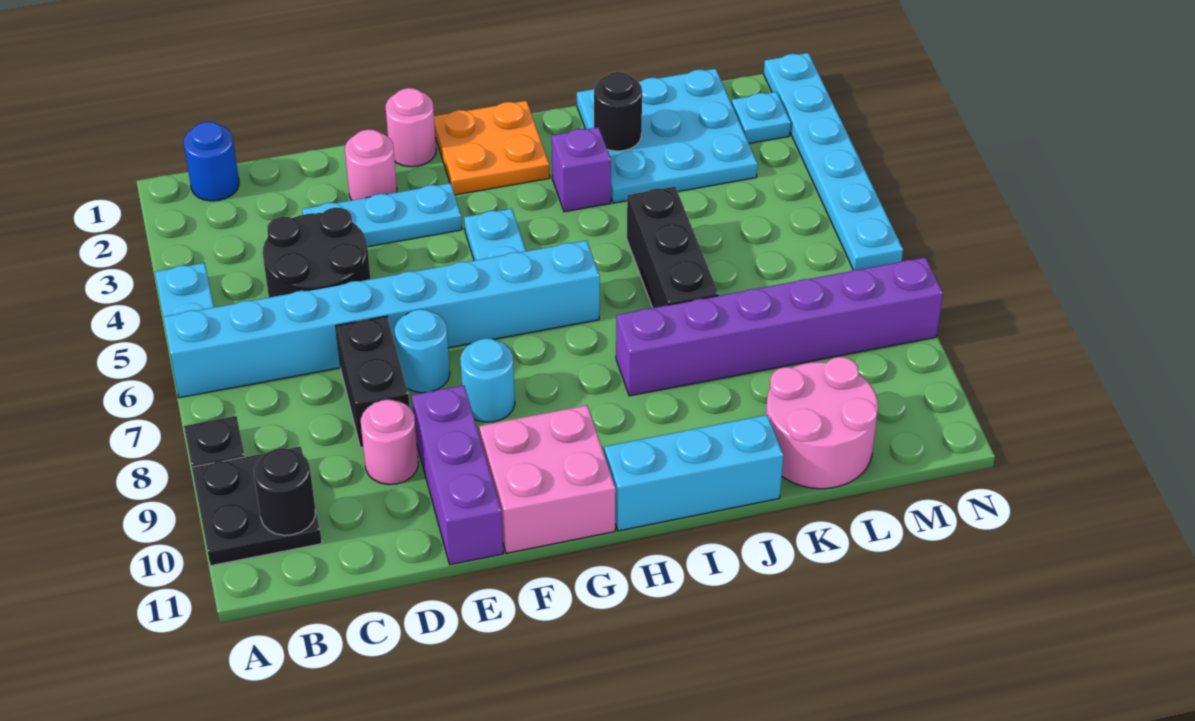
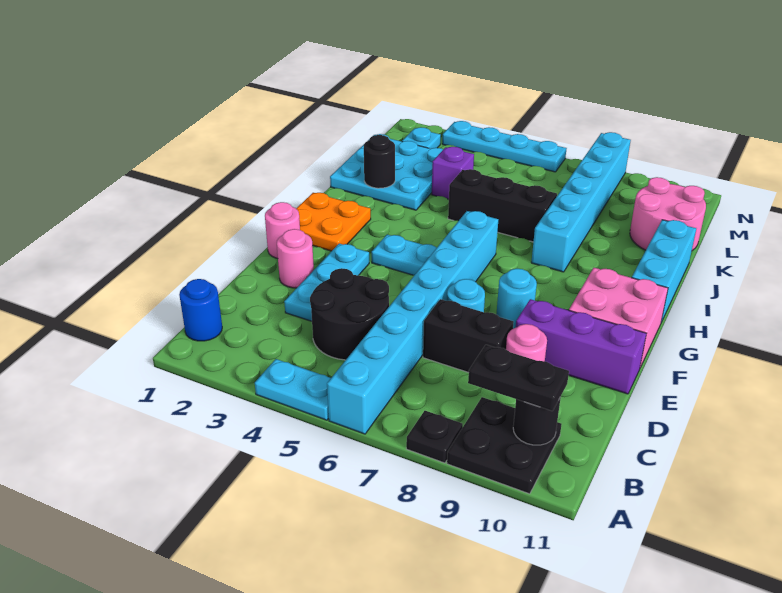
none -> black plate B9:B10 level 3
purple brick I3 level 1 -> purple brick K4 level 1
purple brick I8:N8 level 1 -> cyan brick I8:N8 level 1
cyan plate N1:N6 level 1 -> cyan plate N3:N6 level 1

